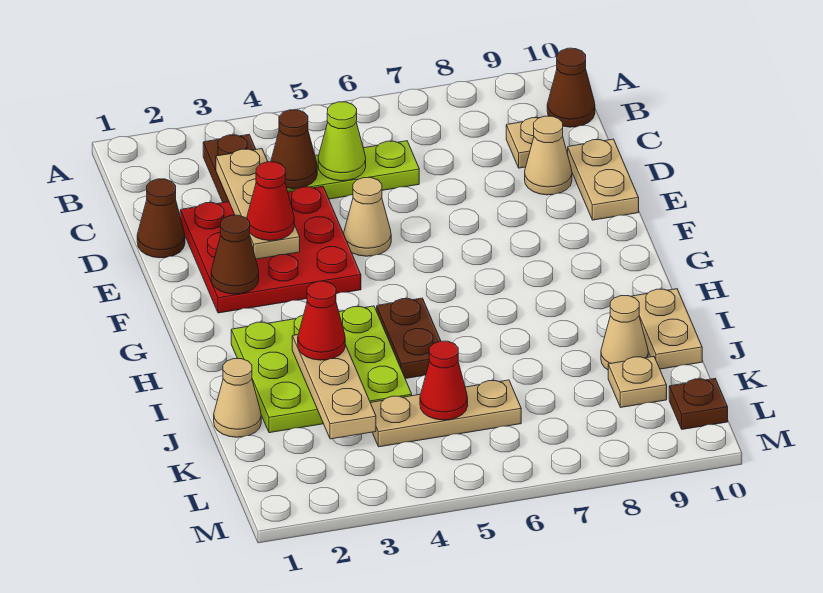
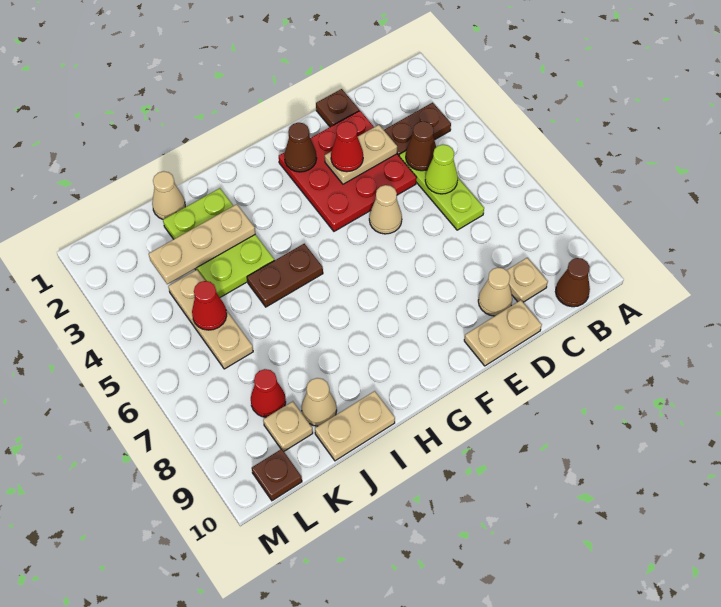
tan plate C3:E3 level 2 -> tan plate D3:E3 level 2
brown cone D1 level 1 -> brown plate D1 level 1
lime plate H2:J4 level 1 -> lime plate I2:J4 level 1
red cone I3 level 3 -> red cone K8 level 1

